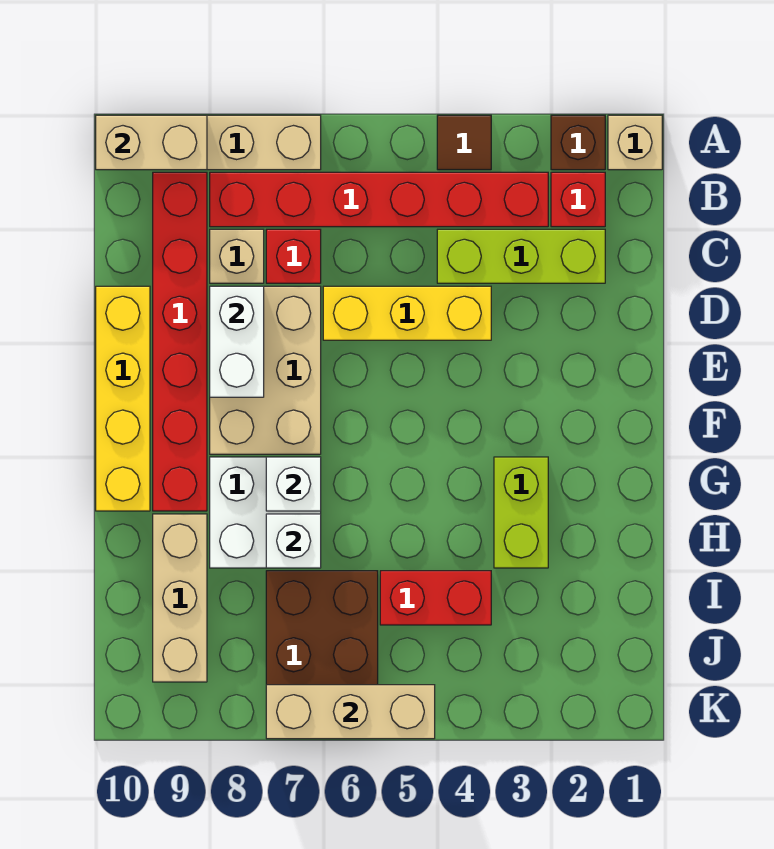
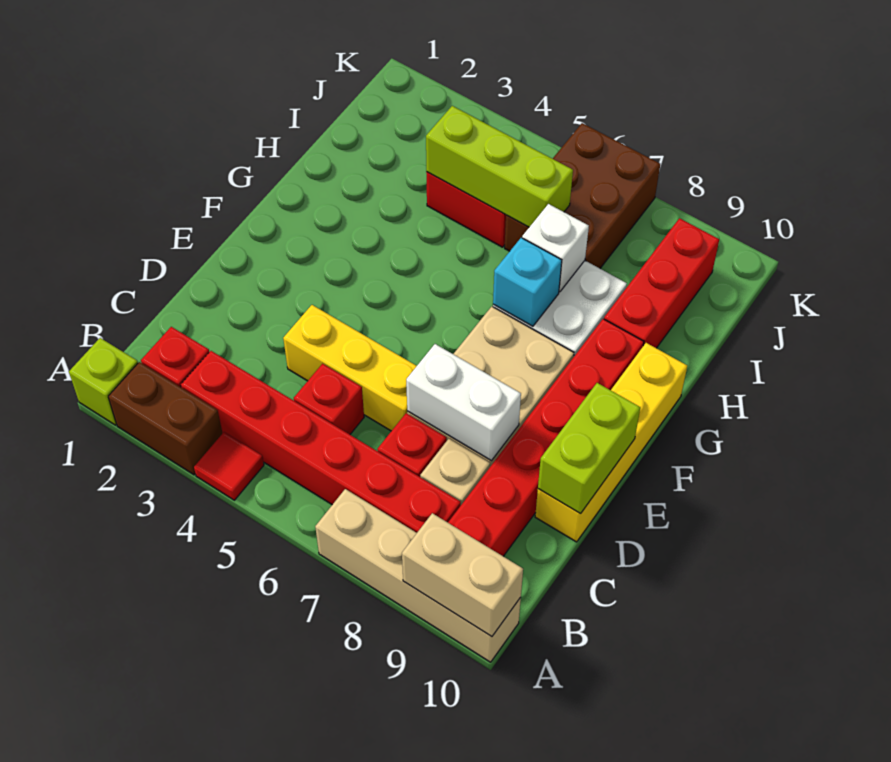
tan brick A1 level 1 -> lime brick A1 level 1
brown brick A2 level 1 -> brown brick A2:A3 level 1
brown tile A4 level 1 -> red tile A4 level 1
lime brick C2:C4 level 1 -> lime brick I4:I6 level 2
none -> red brick C5 level 1
white brick D8:E8 level 2 -> white brick D7:D8 level 2
lime brick G3:H3 level 1 -> lime brick D10:E10 level 2
white brick G7 level 2 -> cyan brick G7 level 2
tan brick H9:J9 level 1 -> red brick H9:J9 level 1
tan brick K5:K7 level 2 -> none

